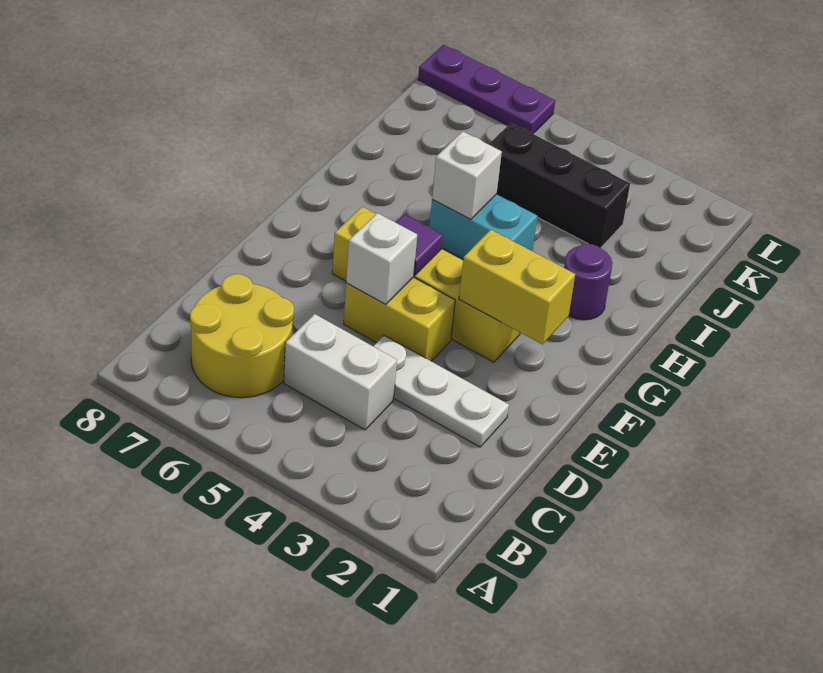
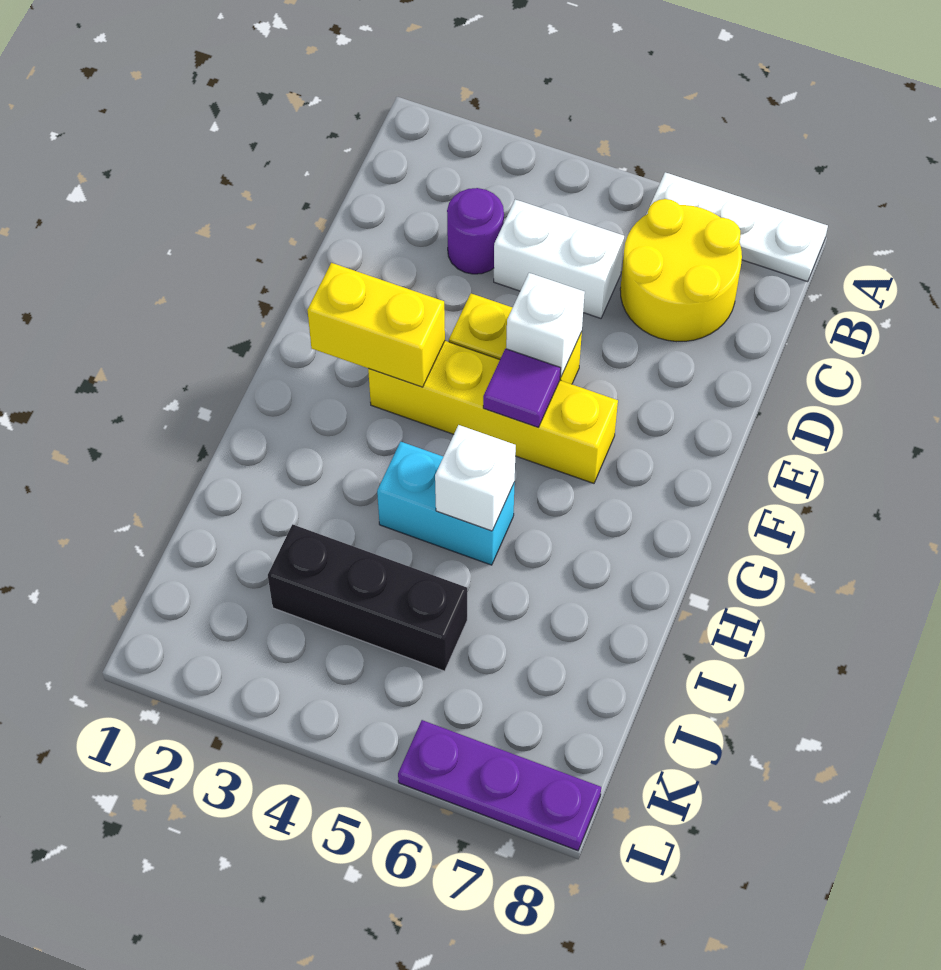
white plate D2:D4 level 1 -> white plate A6:A8 level 1
purple round brick H2 level 1 -> purple round brick C3 level 1

